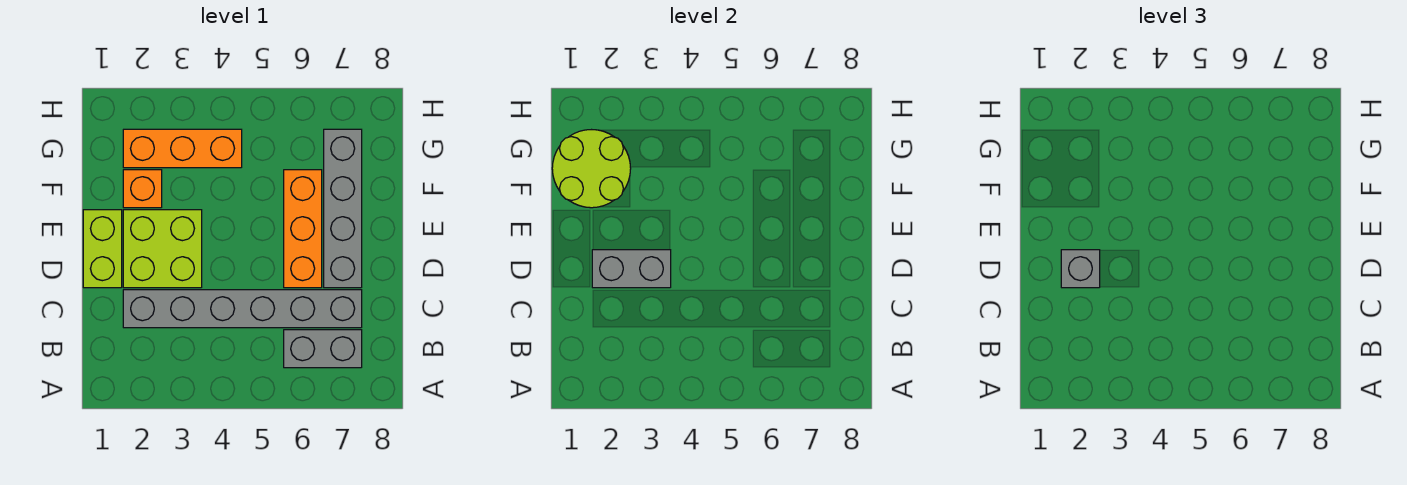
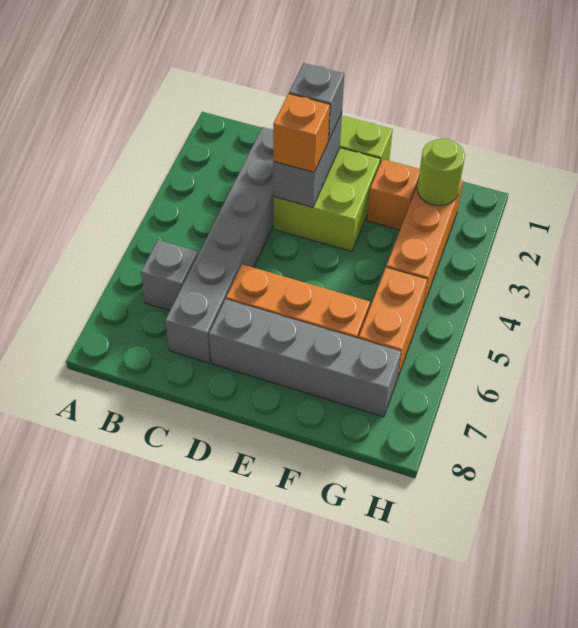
grey brick B6:B7 level 1 -> grey brick B6 level 1
none -> orange brick D3 level 3
lime round brick F1:G2 level 2 -> lime round brick G2 level 2
none -> orange brick G5:G6 level 1

